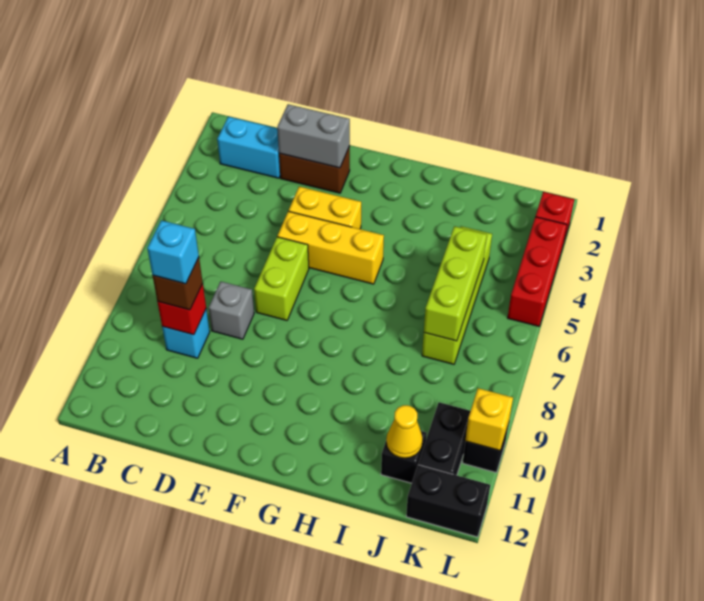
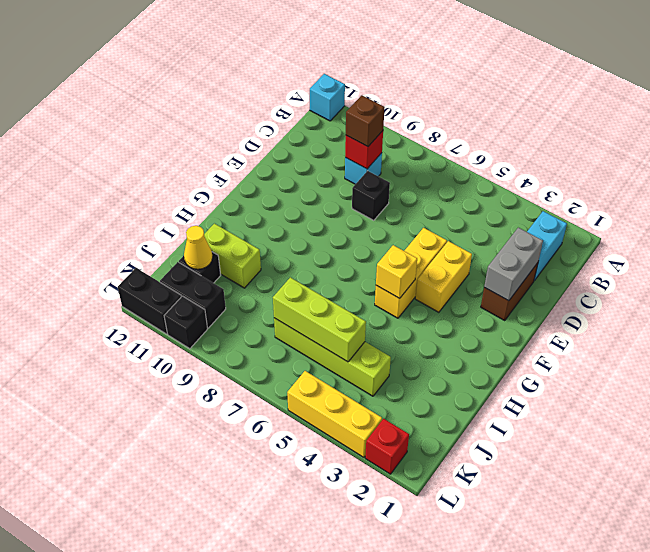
cyan brick C9 level 4 -> cyan brick A12 level 1
grey brick D8 level 1 -> black brick D8 level 1
lime brick E6:E7 level 1 -> lime brick I10:I11 level 1
black brick K12:L12 level 1 -> black brick L11:L12 level 1
red brick L3:L5 level 1 -> yellow brick L3:L5 level 1
yellow brick L10 level 2 -> yellow brick G5 level 2

